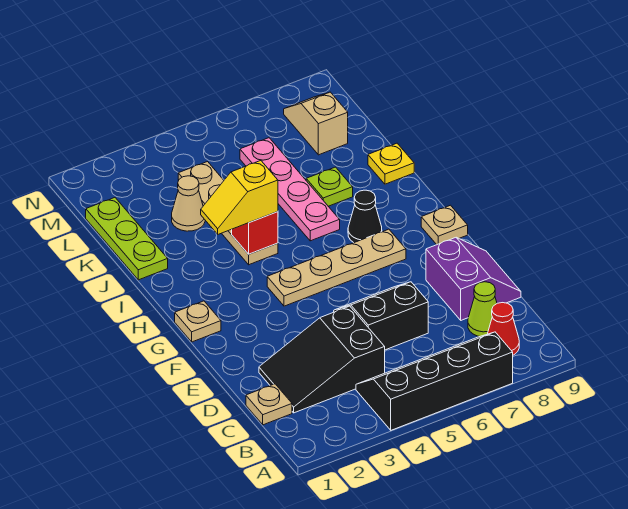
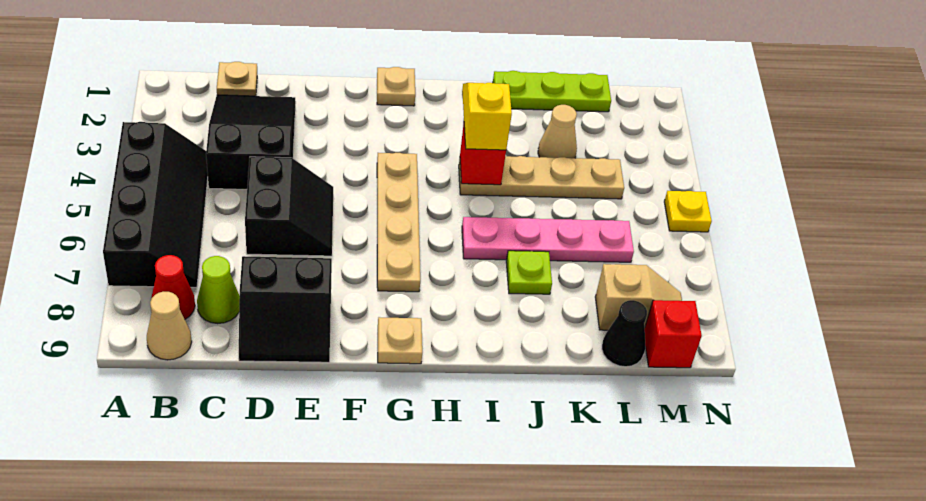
none -> tan cone B9 level 1
purple slope D8:E9 level 1 top 8 -> black slope D8:E9 level 1 top 8
black cone H7 level 1 -> black cone L9 level 1
yellow plate J9 level 1 -> yellow plate N5 level 1
none -> red brick M9 level 1

